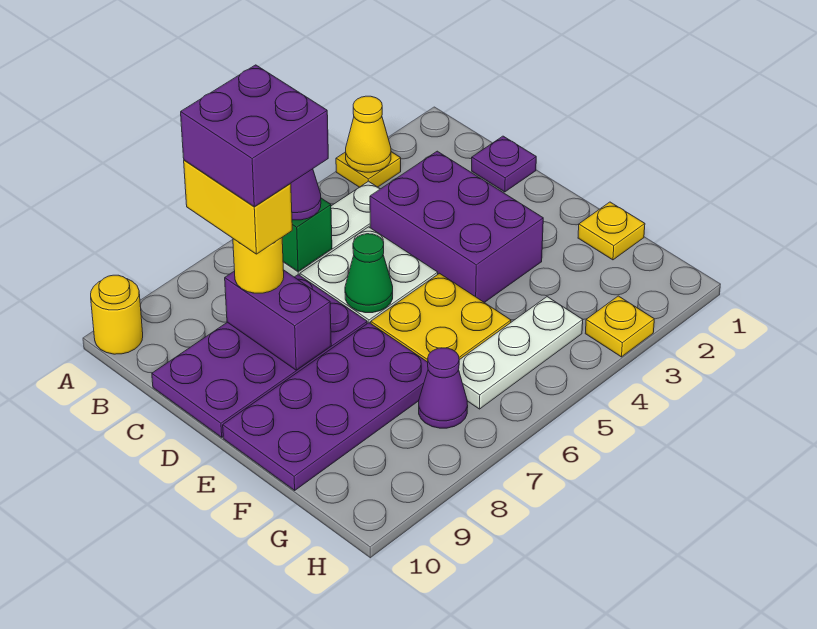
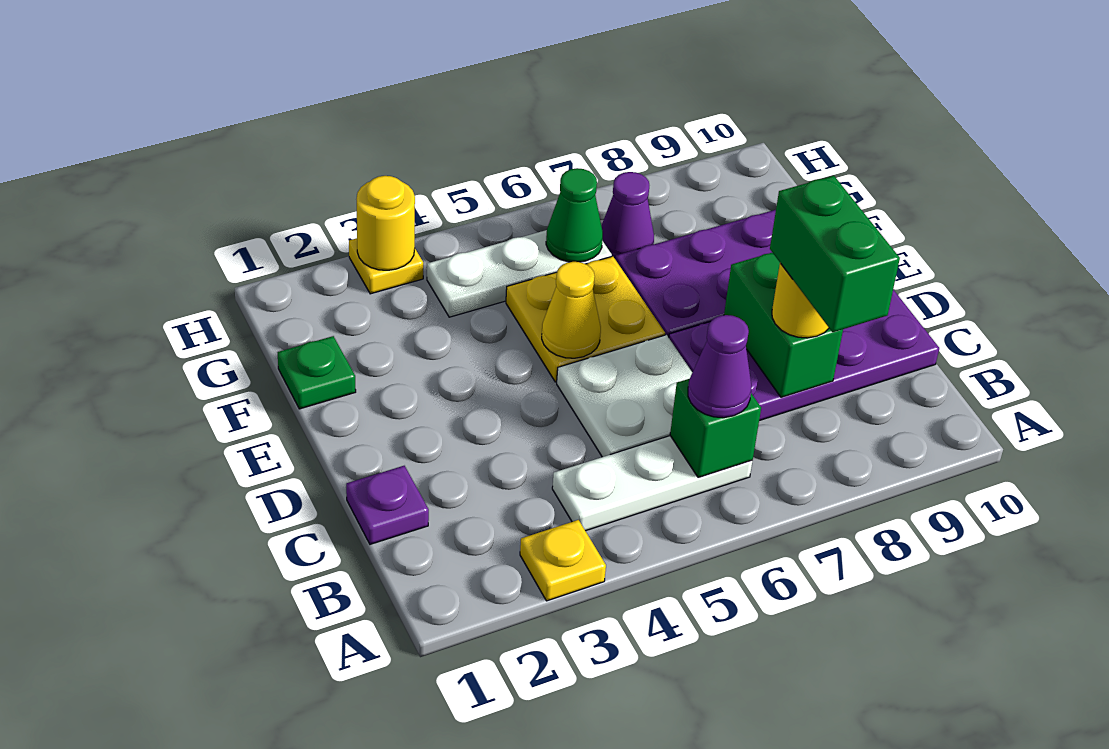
yellow cone A3 level 2 -> yellow cone E5 level 2
yellow round brick A10 level 1 -> yellow round brick H3 level 2
purple brick B7:C8 level 5 -> none
yellow brick B8:C8 level 4 -> green brick B8:C8 level 4
purple brick C3:E4 level 1 -> none
purple brick C8:D8 level 2 -> green brick C8:D8 level 2
green cone D6 level 2 -> green cone G6 level 2
yellow plate F1 level 1 -> green plate F1 level 1

